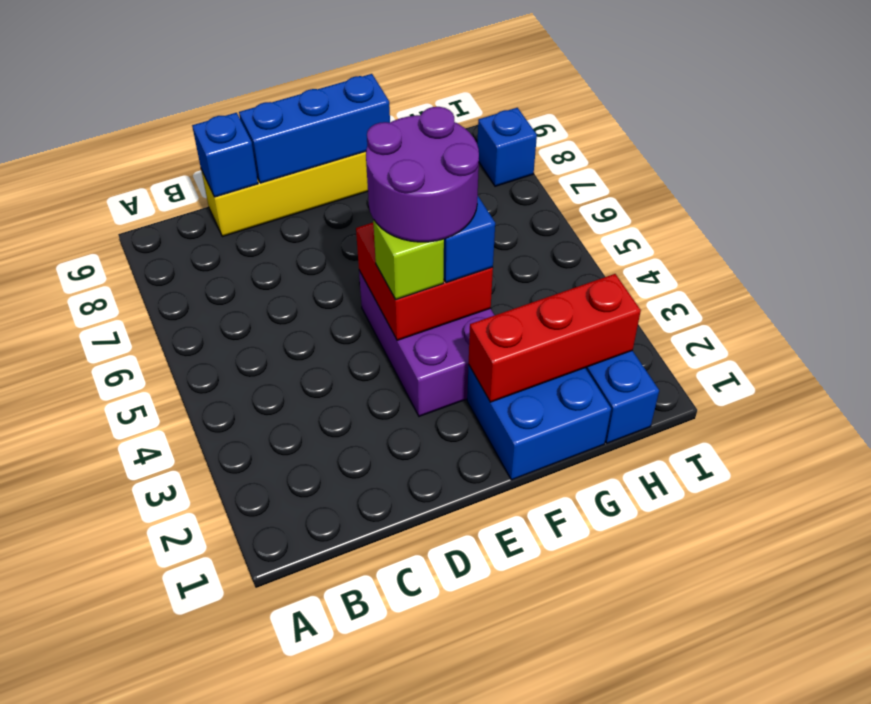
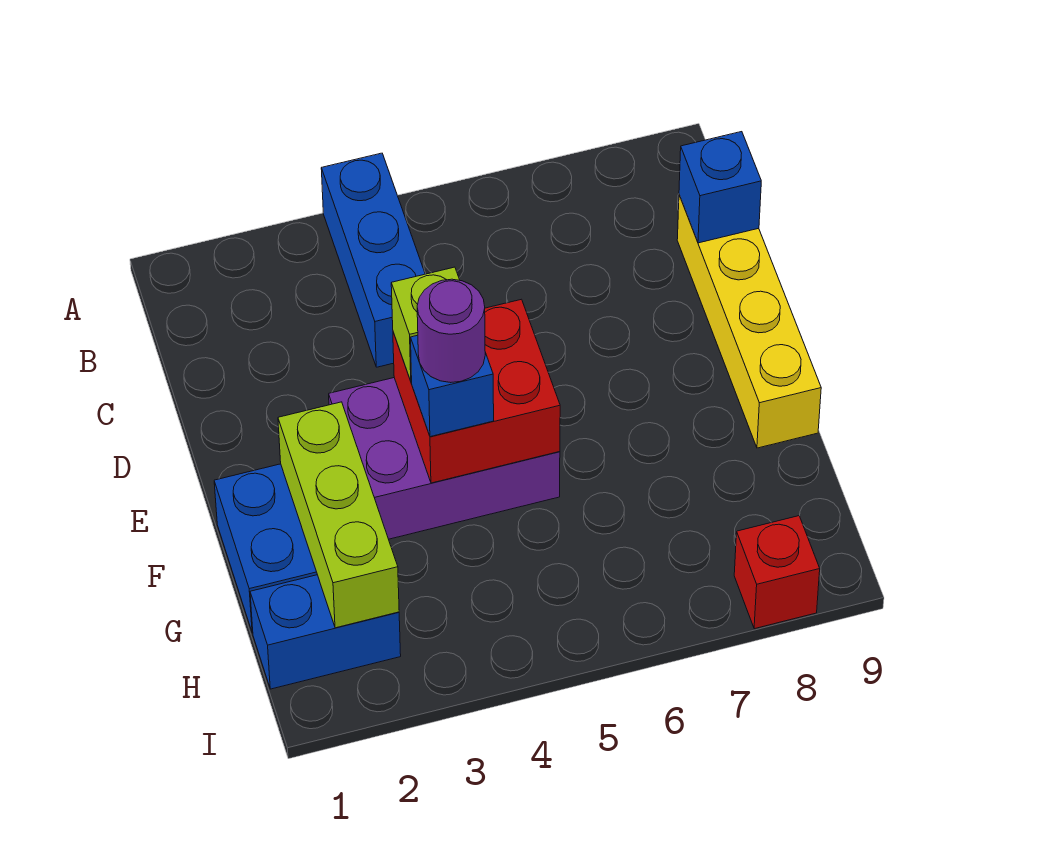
blue brick D9:F9 level 2 -> blue brick A4:C4 level 1
purple round brick E4:F5 level 4 -> purple round brick F4 level 4
red brick F2:H2 level 2 -> lime brick F2:H2 level 2
blue brick I8 level 1 -> red brick I8 level 1

